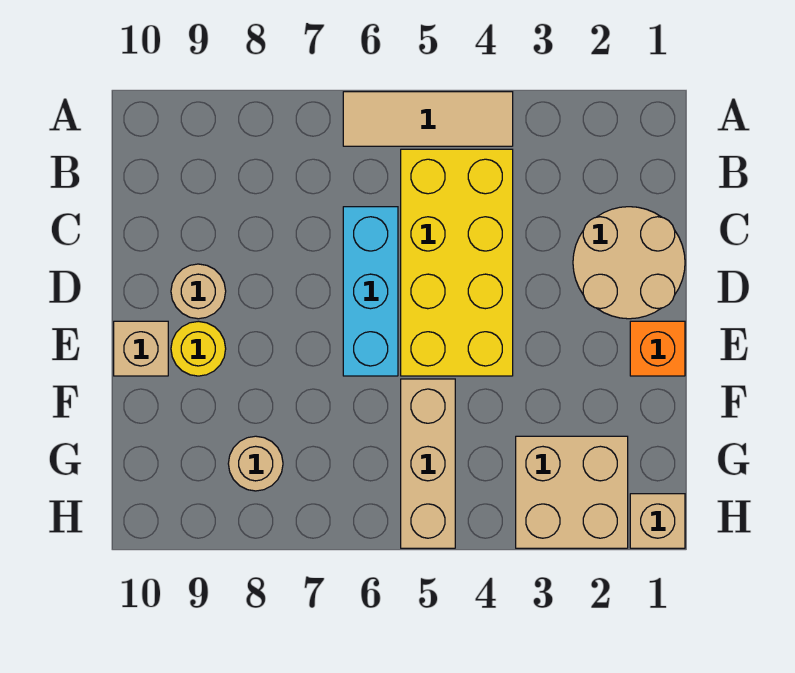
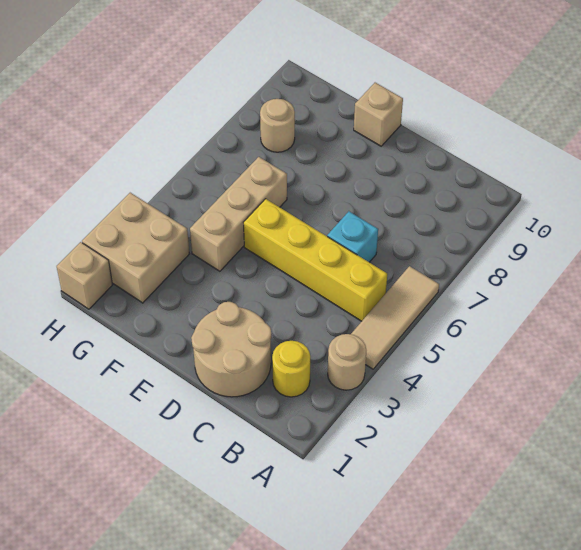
yellow brick B4:E5 level 1 -> yellow brick B5:E5 level 1
cyan brick C6:E6 level 1 -> cyan brick C6 level 1
tan round brick D9 level 1 -> tan round brick A3 level 1
orange brick E1 level 1 -> none
yellow round brick E9 level 1 -> yellow round brick B2 level 1
tan brick F5:H5 level 1 -> tan brick F4:F6 level 1

